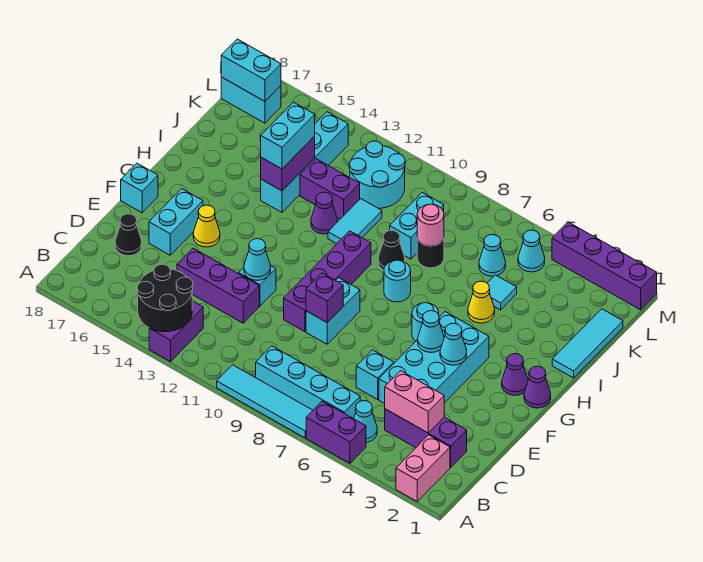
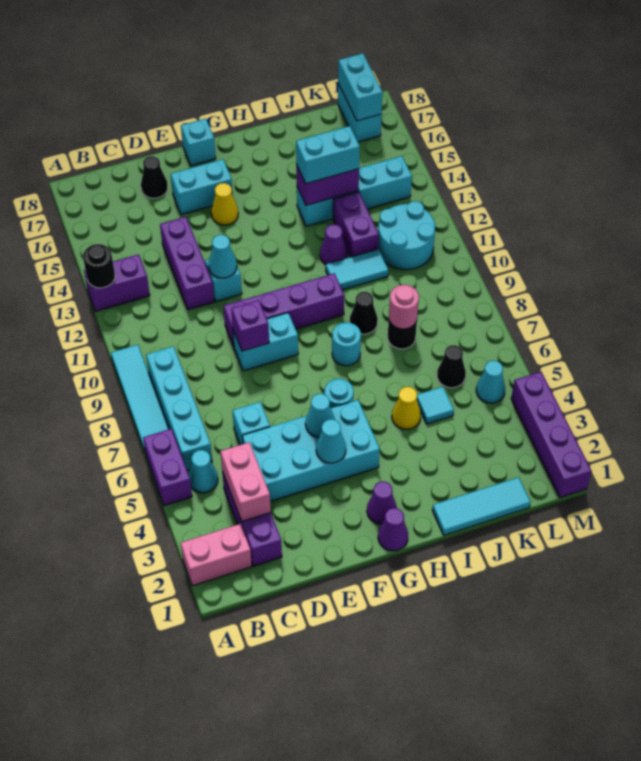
black round brick A13:B14 level 2 -> black round brick A13 level 2
cyan brick J9:K9 level 1 -> none
cyan cone K6 level 1 -> black cone K6 level 1

